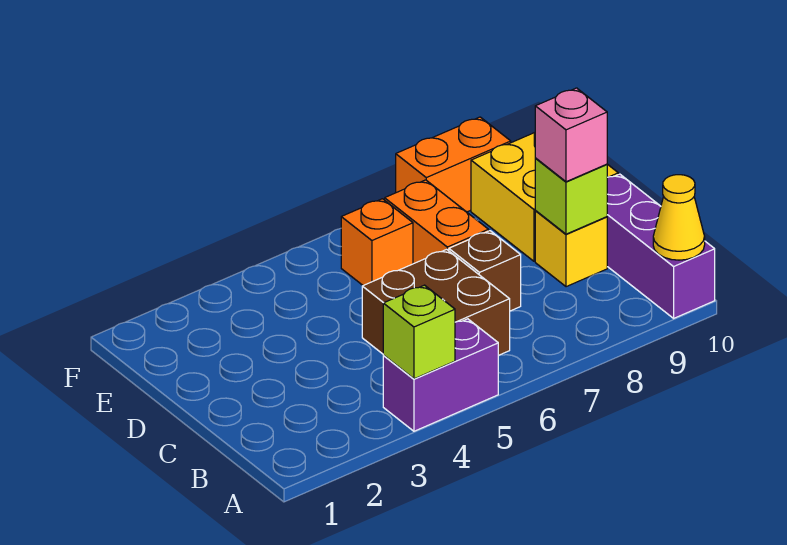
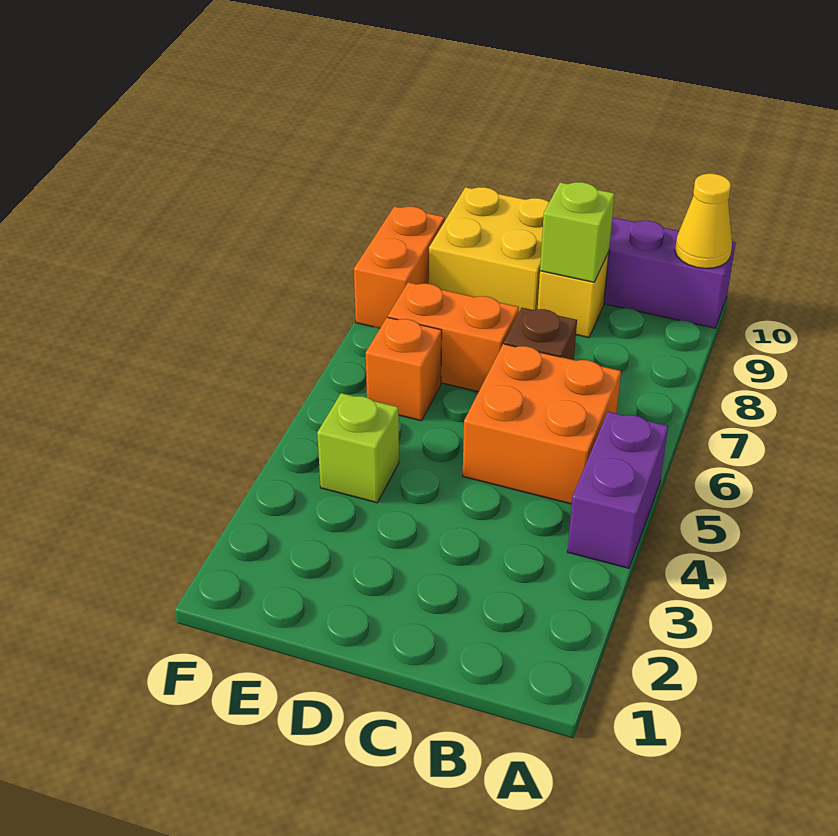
lime brick A4 level 2 -> lime brick E4 level 1
brown brick B5:C6 level 1 -> orange brick B5:C6 level 1
pink brick C9 level 3 -> none

